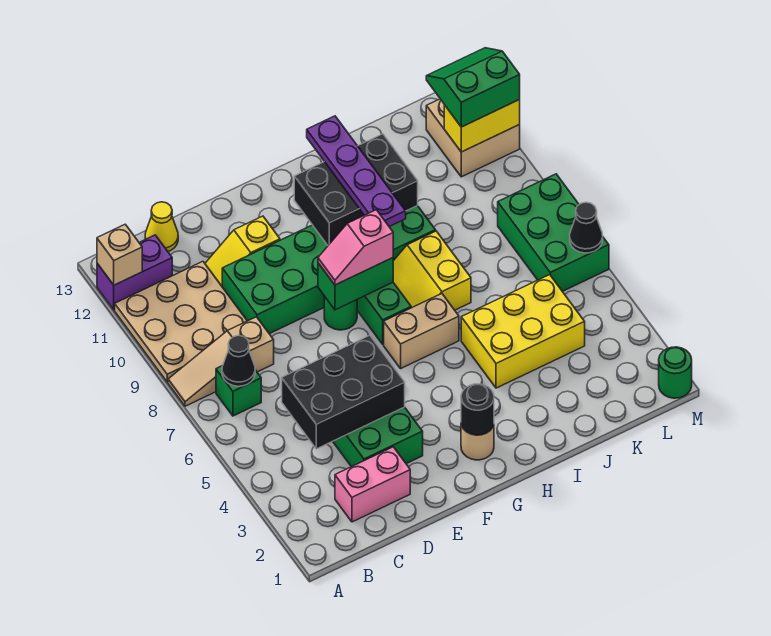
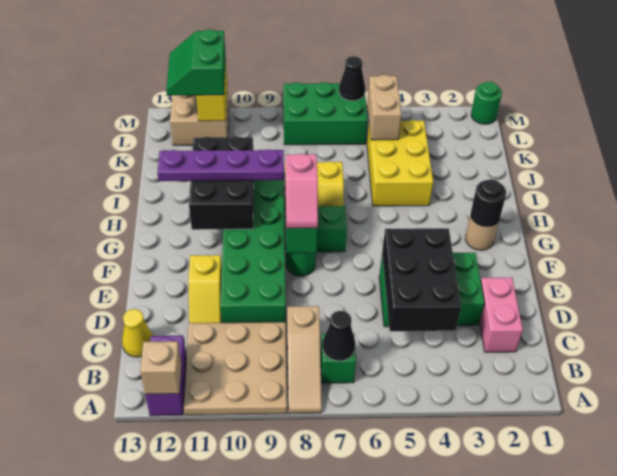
tan brick G6:H6 level 1 -> tan brick K5:L5 level 2

